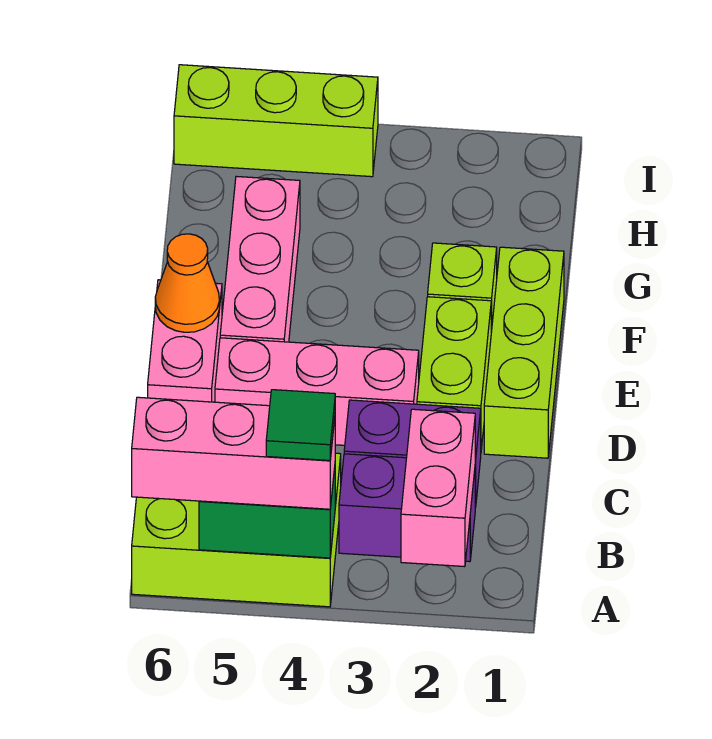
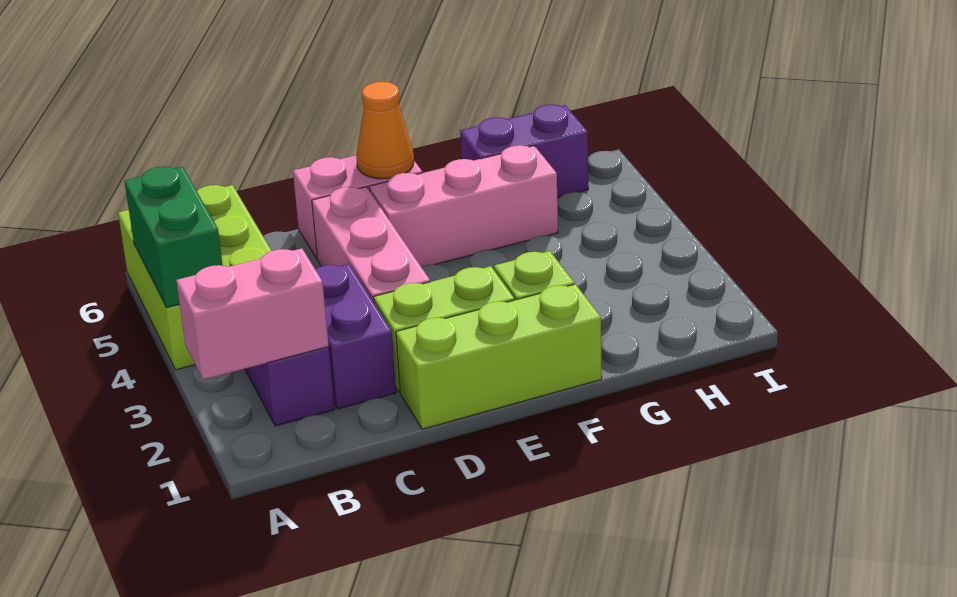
pink brick A4:A6 level 3 -> none
green tile A4 level 4 -> none
none -> purple brick G6:H6 level 1
lime brick I4:I6 level 1 -> none

